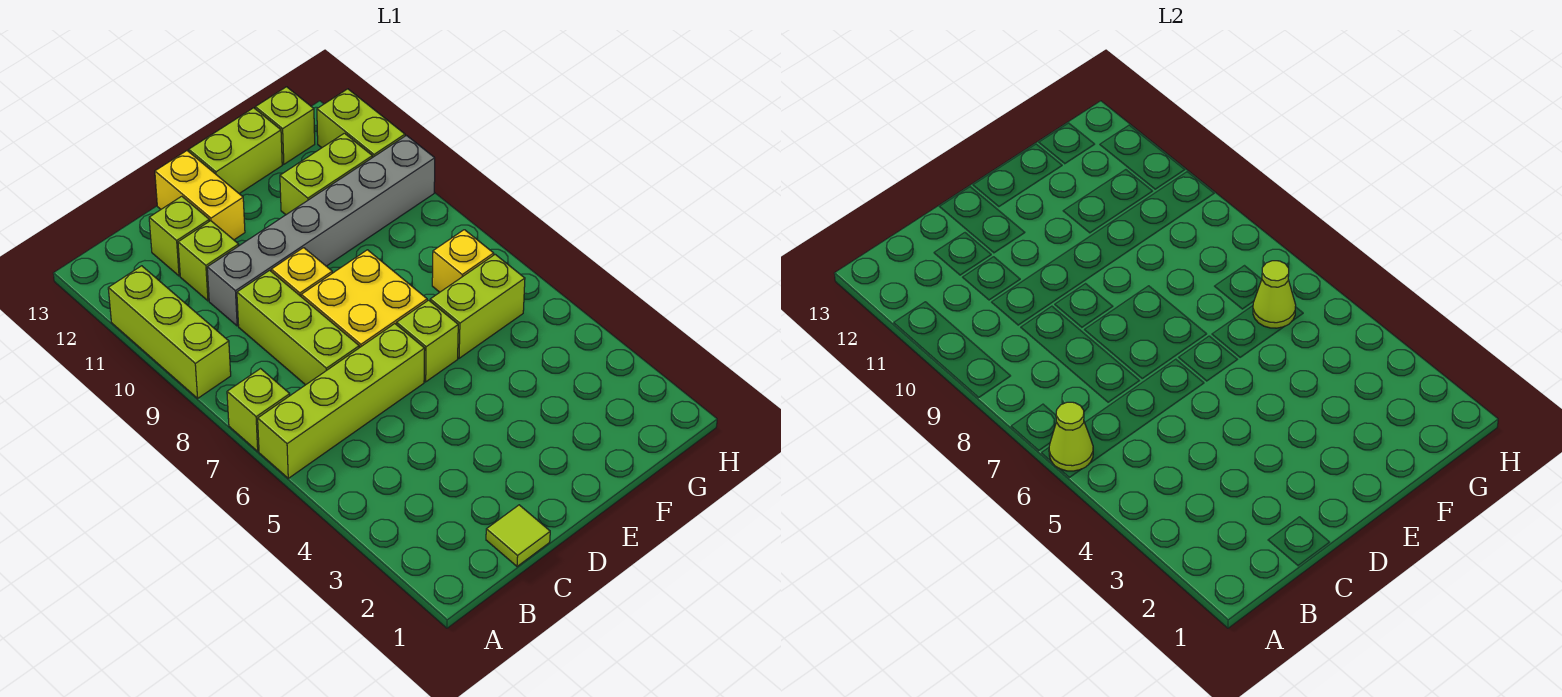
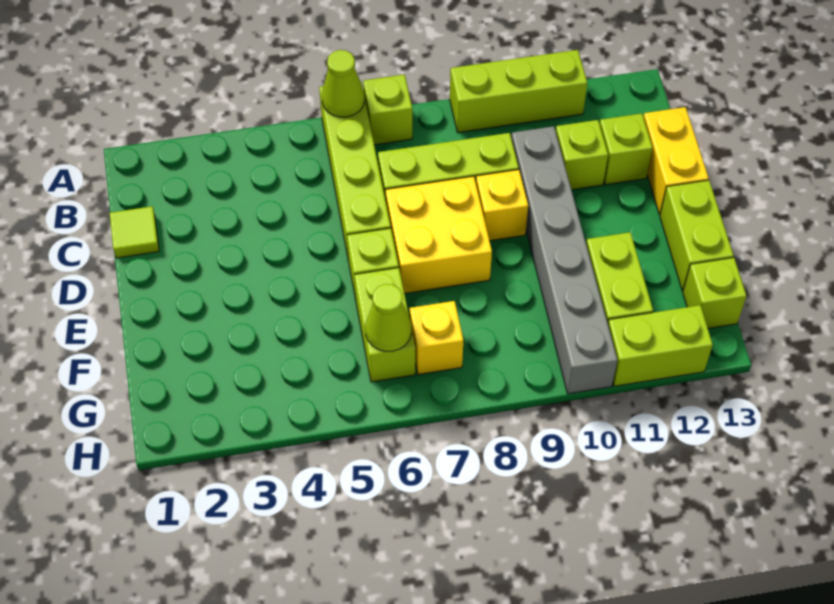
yellow brick D12:D13 level 1 -> yellow brick C13:D13 level 1

